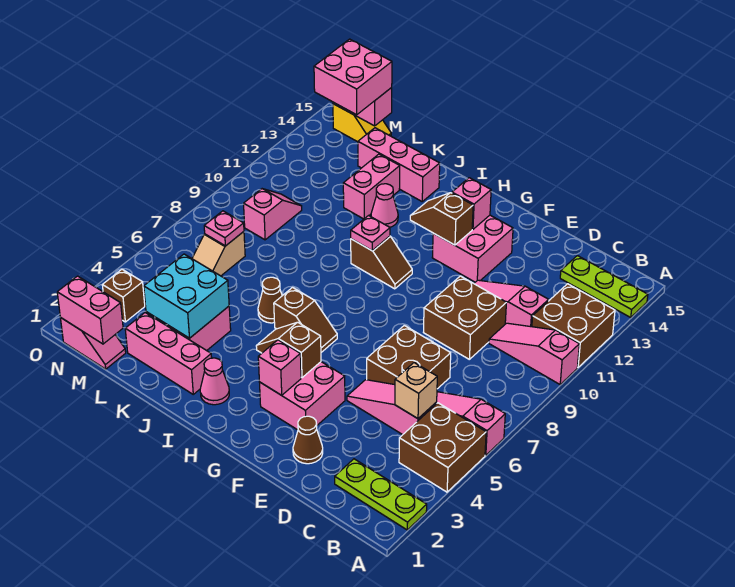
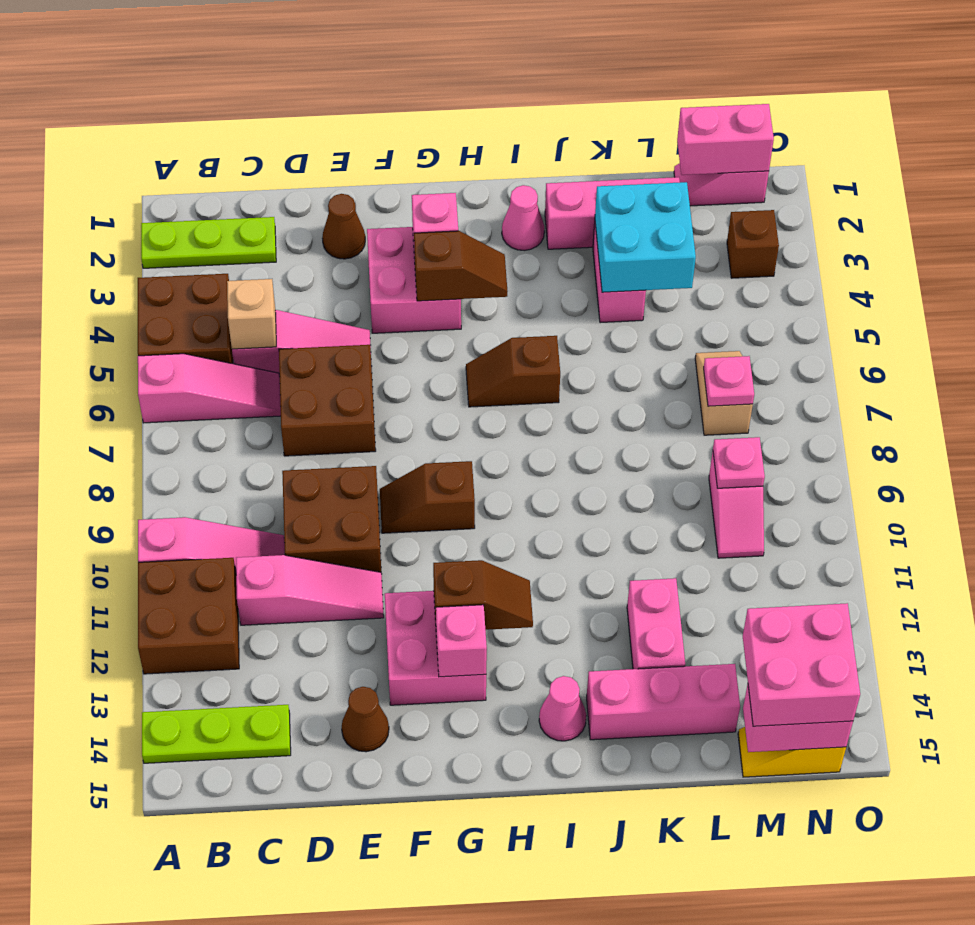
brown slope H10:I10 level 1 top I -> brown slope F9:G9 level 1 top G
pink plate I10 level 2 -> pink plate M9 level 2
brown cone J6 level 1 -> brown cone E14 level 1
pink cone J12 level 1 -> pink cone I14 level 1

